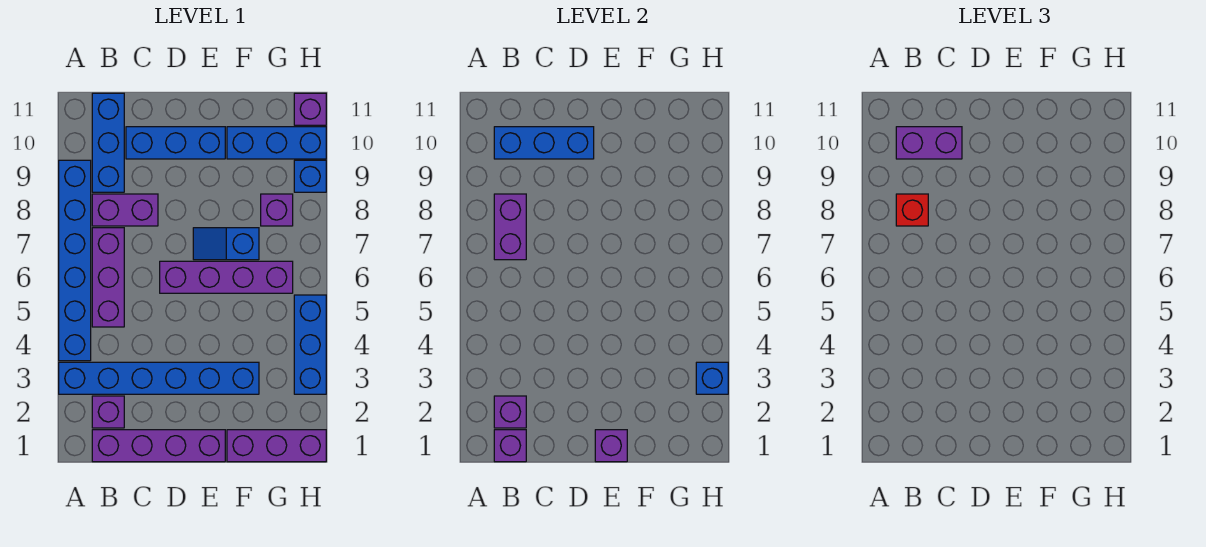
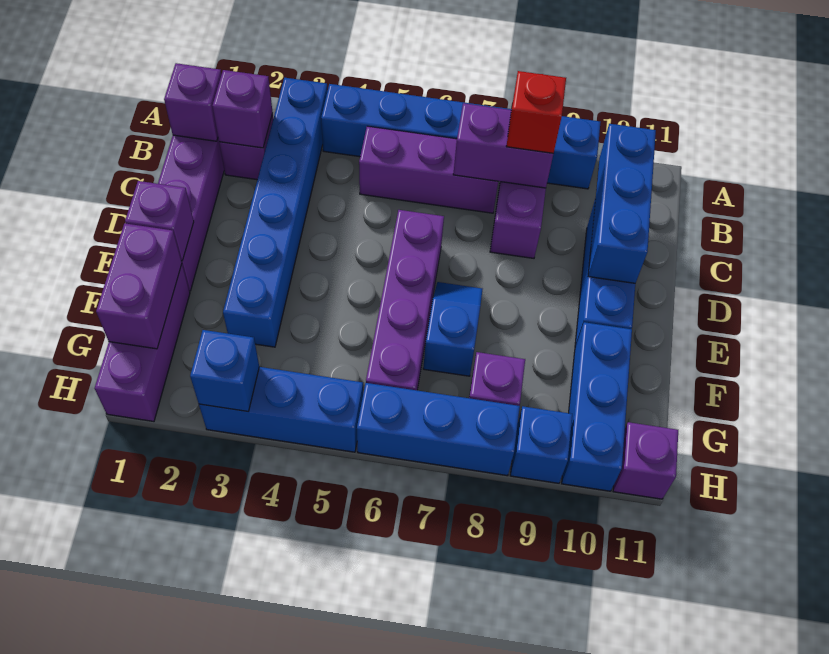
blue brick B9:B11 level 1 -> blue brick H6:H8 level 1
purple brick B10:C10 level 3 -> purple brick F1:G1 level 2

